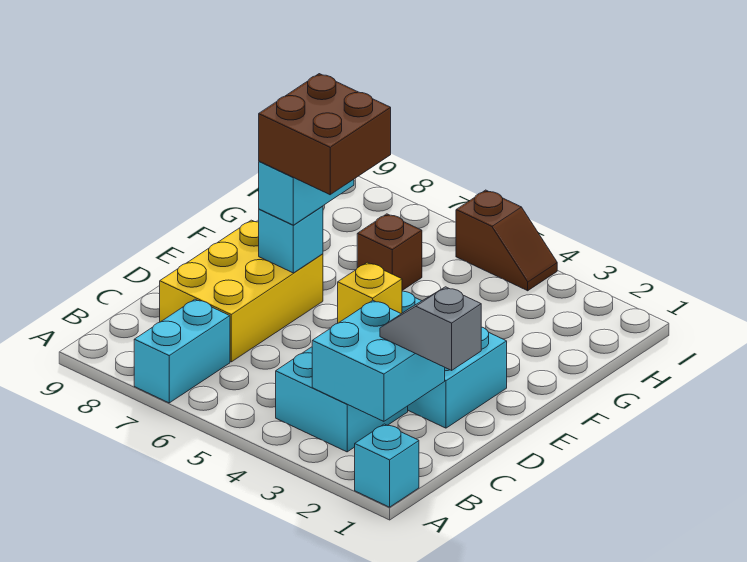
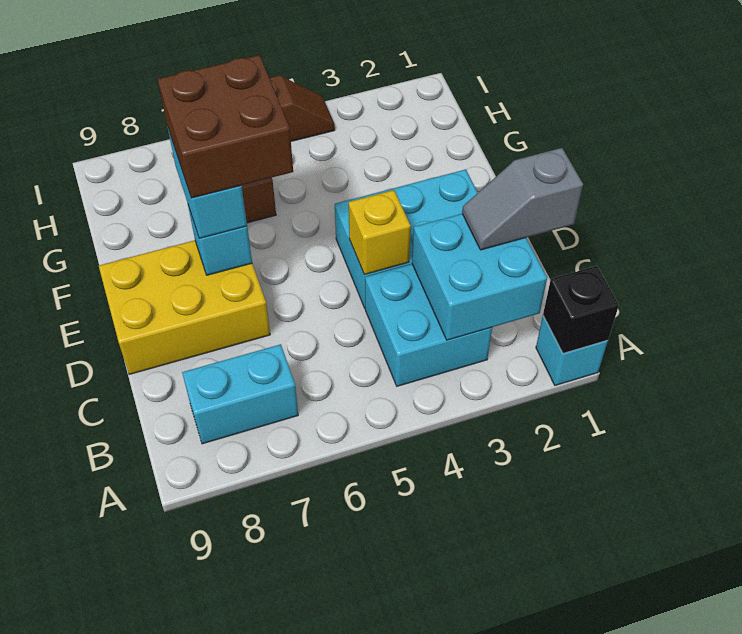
none -> black brick A1 level 2
cyan brick A7:B7 level 1 -> cyan brick B7:B8 level 1
yellow brick C7:E8 level 1 -> yellow brick D7:E9 level 1

